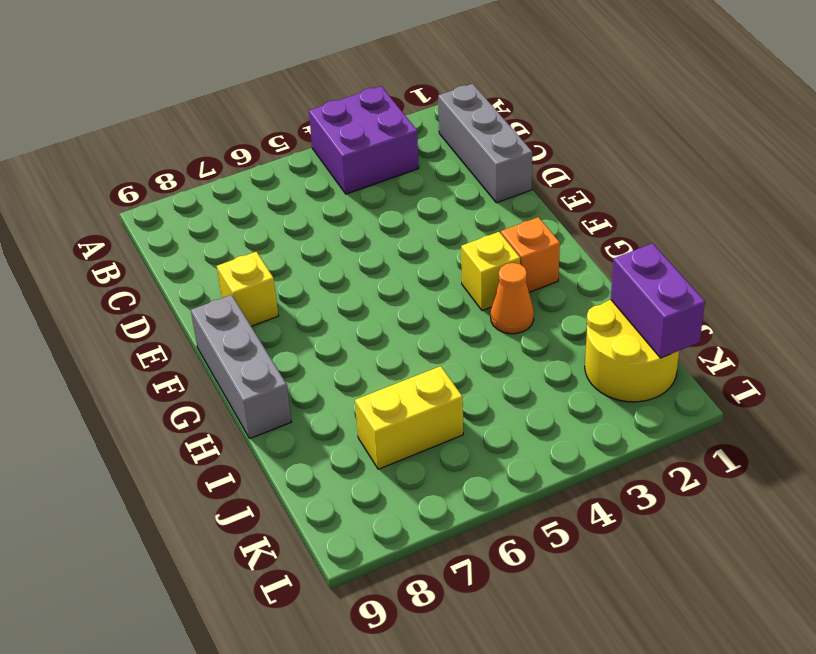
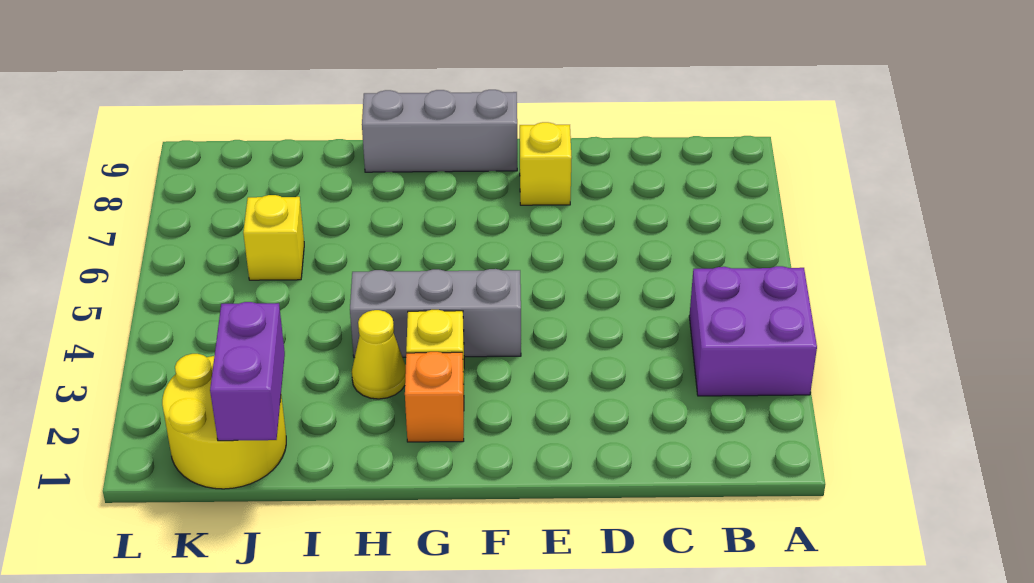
grey brick B1:D1 level 1 -> grey brick F4:H4 level 1
orange cone H3 level 1 -> yellow cone H3 level 1
purple brick J1:K1 level 2 -> purple brick J1:J2 level 2
yellow brick J6:J7 level 1 -> yellow brick J6 level 1

